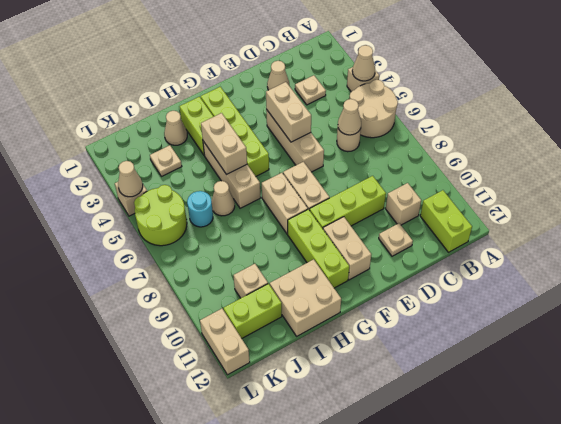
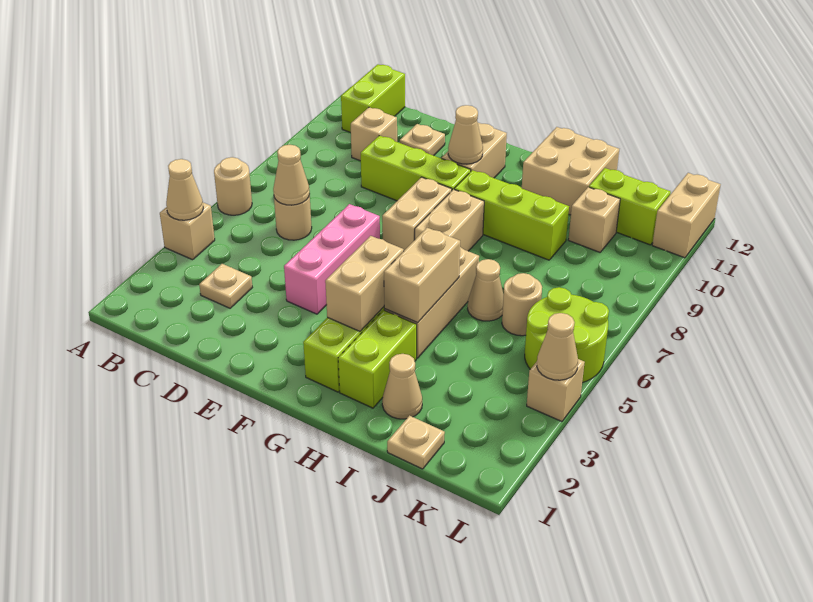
tan round brick A5:B6 level 1 -> tan round brick A6 level 1
tan cone D2 level 1 -> tan cone F10 level 2
tan brick E4:E6 level 1 -> pink brick E4:E6 level 1
tan brick E4:E5 level 2 -> tan brick G3:G4 level 2
lime brick G9:G11 level 1 -> lime brick G9:I9 level 1
tan plate J3 level 1 -> tan plate J1 level 1
cyan round brick J6 level 1 -> tan round brick J6 level 1

